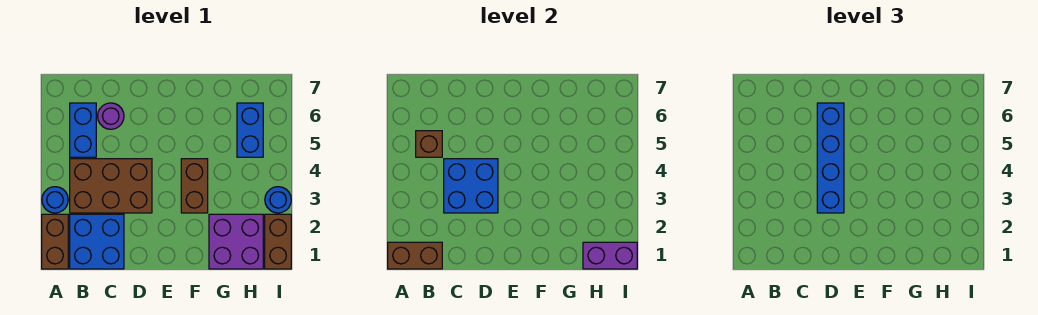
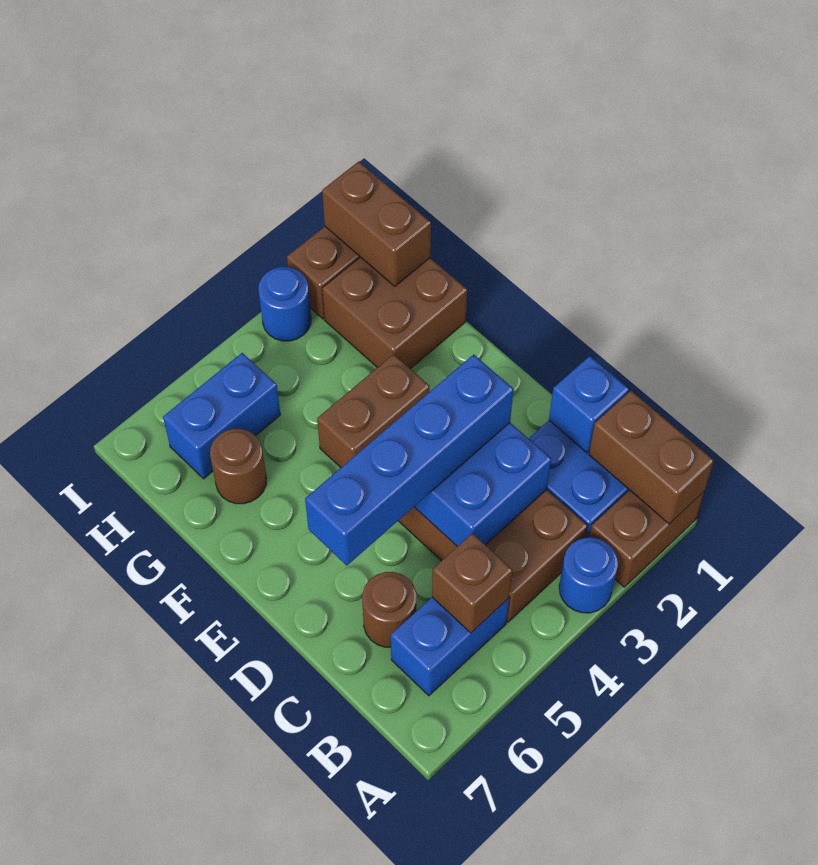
none -> blue brick C1 level 2
purple round brick C6 level 1 -> brown round brick C6 level 1
purple brick G1:H2 level 1 -> brown brick G1:H2 level 1
none -> brown round brick G6 level 1
purple brick H1:I1 level 2 -> brown brick H1:I1 level 2

